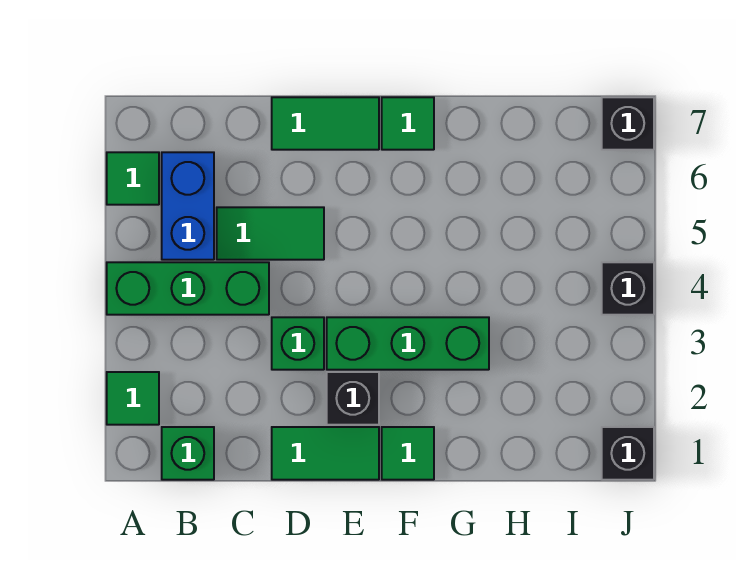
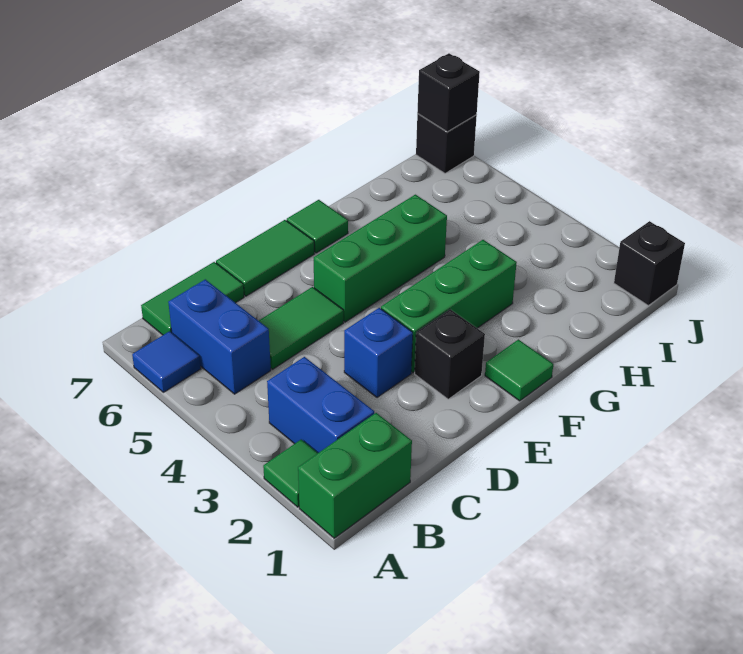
green brick A4:C4 level 1 -> green brick E5:G5 level 1
green tile A6 level 1 -> blue tile A6 level 1
green brick B1 level 1 -> green brick A1:B1 level 1
none -> blue brick B2:B3 level 1
green tile D1:E1 level 1 -> green tile B7:C7 level 1
green brick D3 level 1 -> blue brick D3 level 1
black brick J4 level 1 -> black brick J7 level 2

